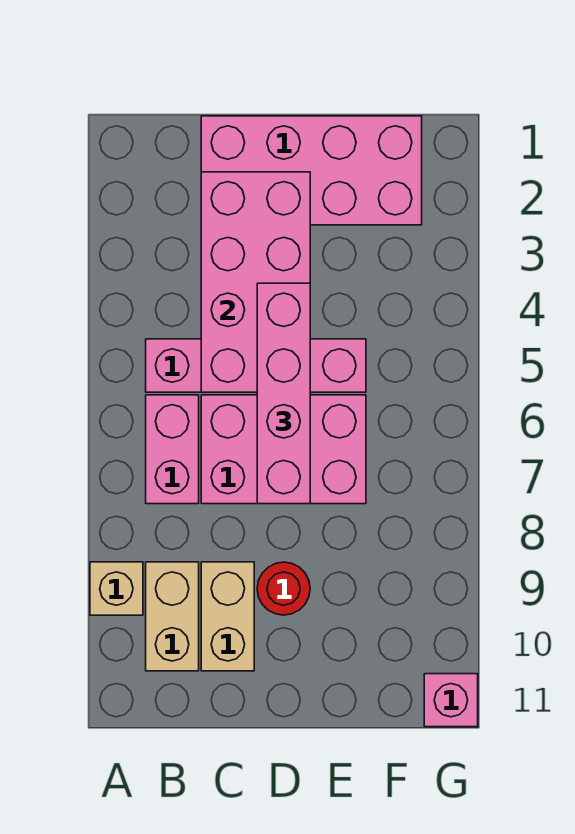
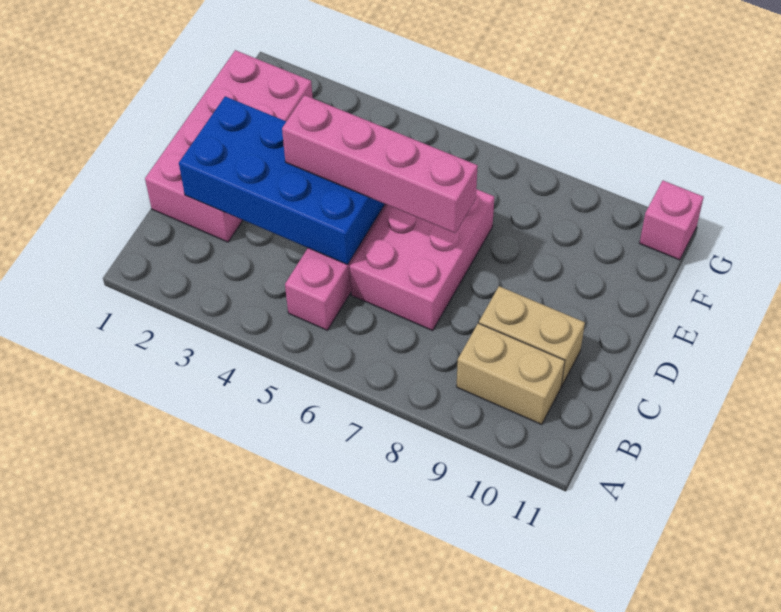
tan brick A9 level 1 -> none
pink brick B6:B7 level 1 -> none
pink brick C2:D5 level 2 -> blue brick C2:D5 level 2
red round brick D9 level 1 -> none

